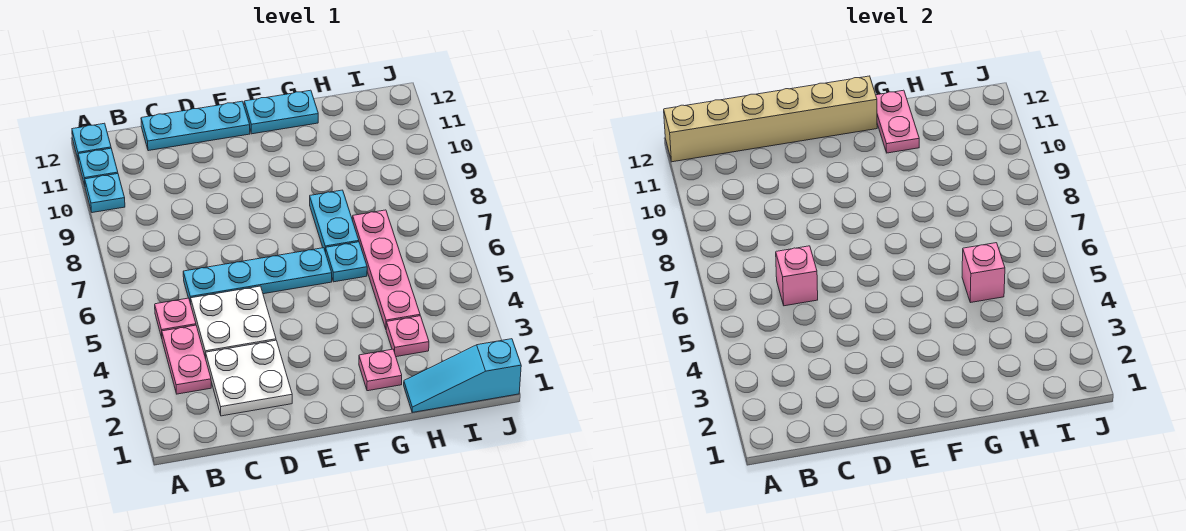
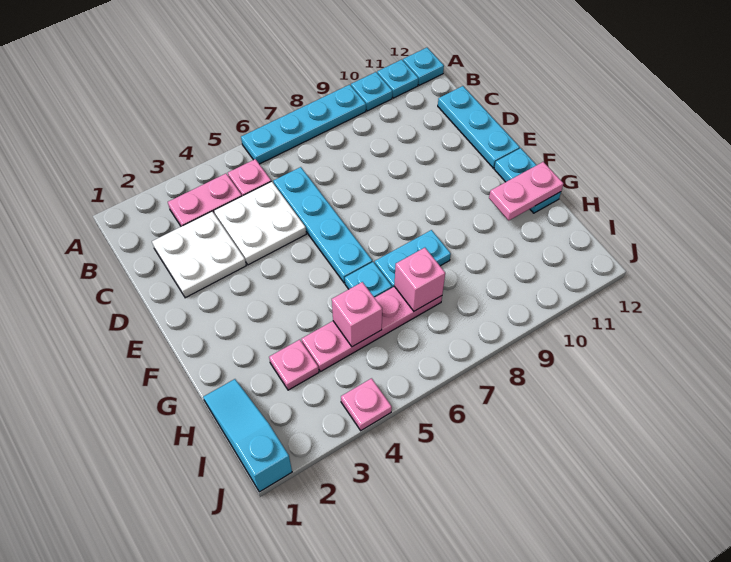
none -> cyan plate A6:A9 level 1
tan brick A12:F12 level 2 -> none
pink brick C6 level 2 -> pink brick H7 level 2
pink plate G2 level 1 -> pink plate J4 level 1

